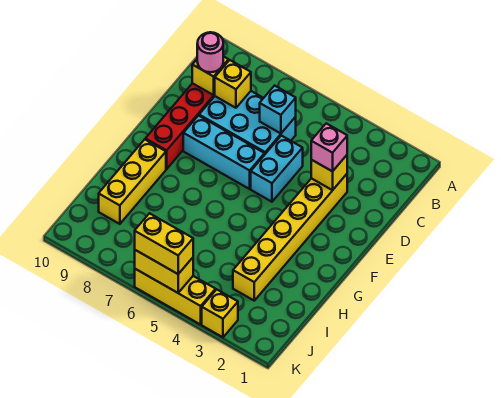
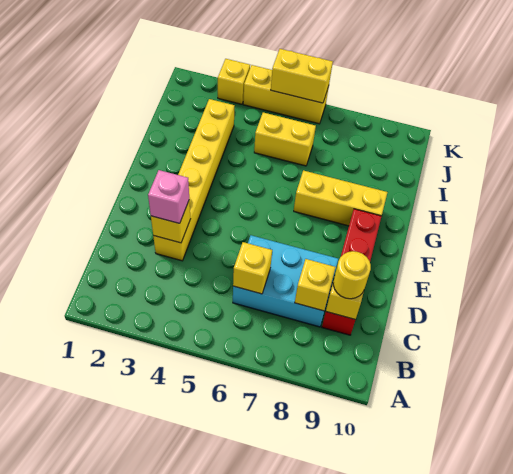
cyan brick C6 level 2 -> yellow brick C6 level 2
pink round brick C9 level 3 -> yellow round brick C9 level 3
cyan brick D5:E5 level 1 -> none
cyan brick E6:E8 level 1 -> none
yellow brick G9:I9 level 1 -> yellow brick G7:G9 level 1
yellow brick K5:K6 level 3 -> yellow brick I5:I6 level 1

